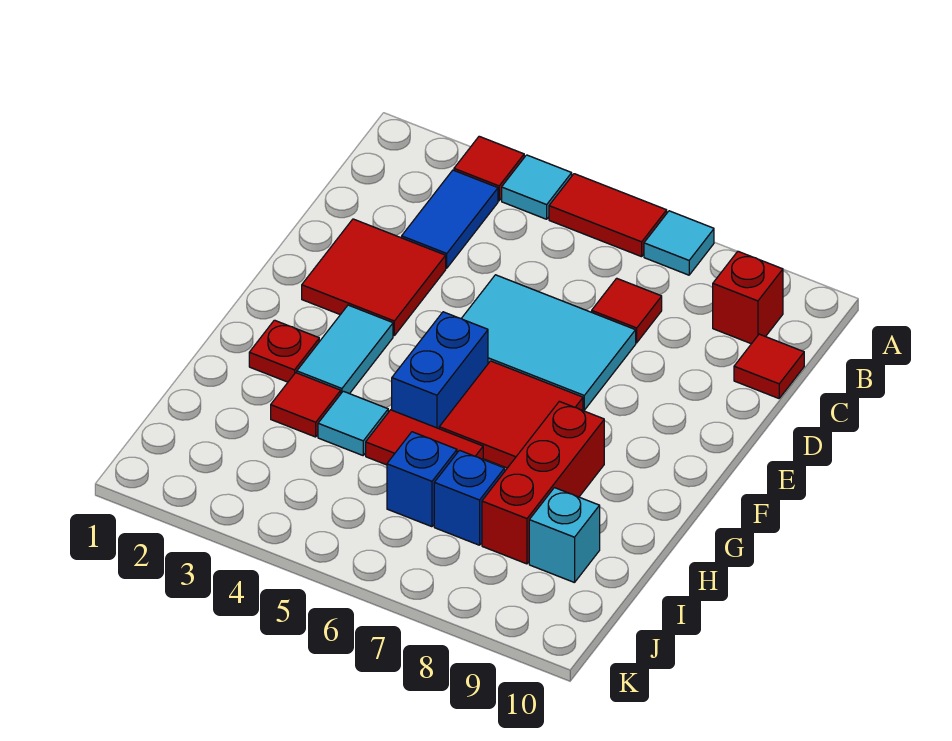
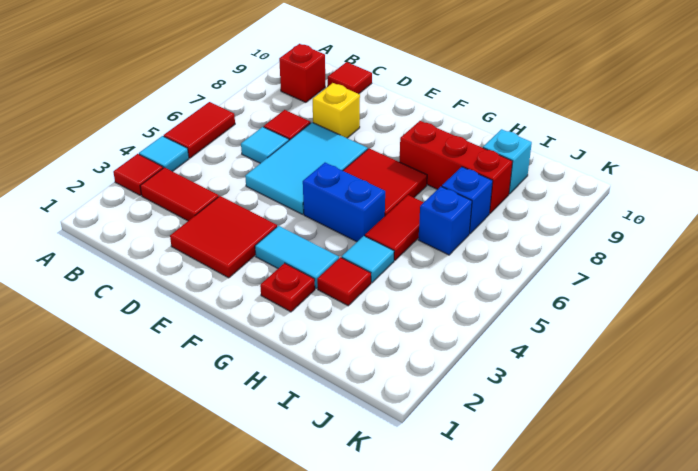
cyan tile A7 level 1 -> cyan tile C6 level 1
blue tile B3:C3 level 1 -> red tile B3:C3 level 1
none -> yellow brick D8 level 1

